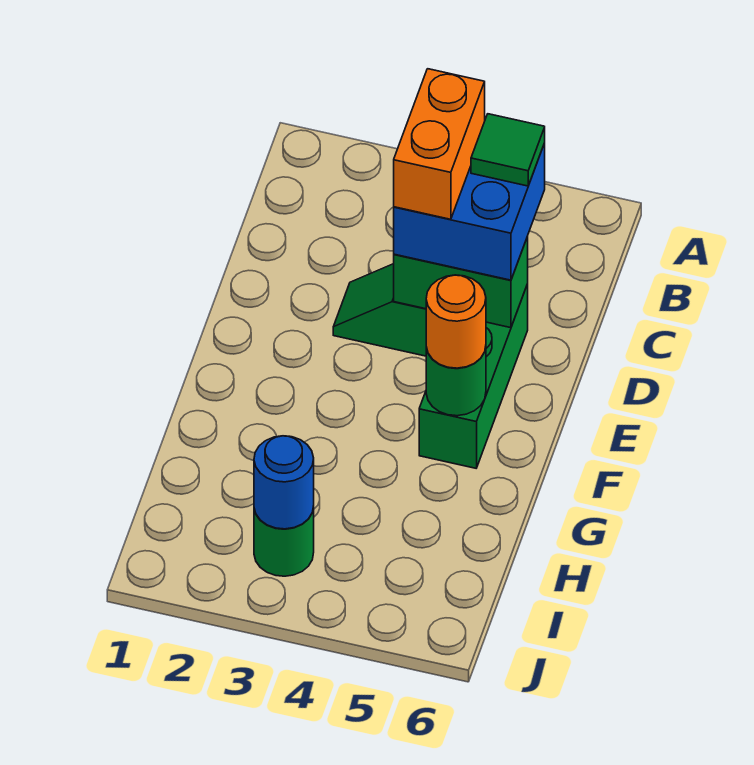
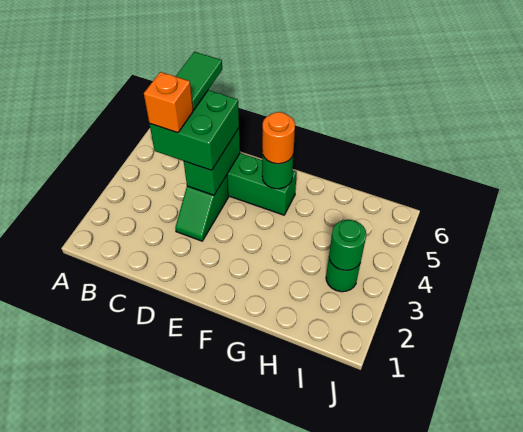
blue brick C4:D5 level 3 -> green brick C4:D5 level 3
orange brick C4:D4 level 4 -> orange brick C4 level 4
green tile C5 level 4 -> green tile C5:C6 level 4
blue round brick I3 level 2 -> green round brick I3 level 2

